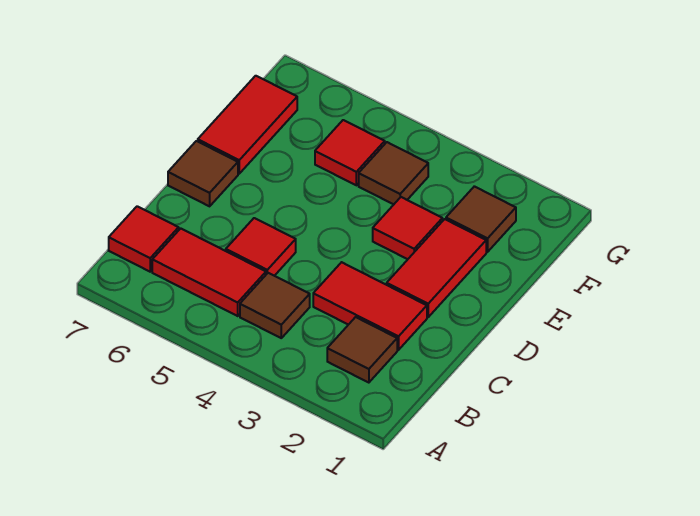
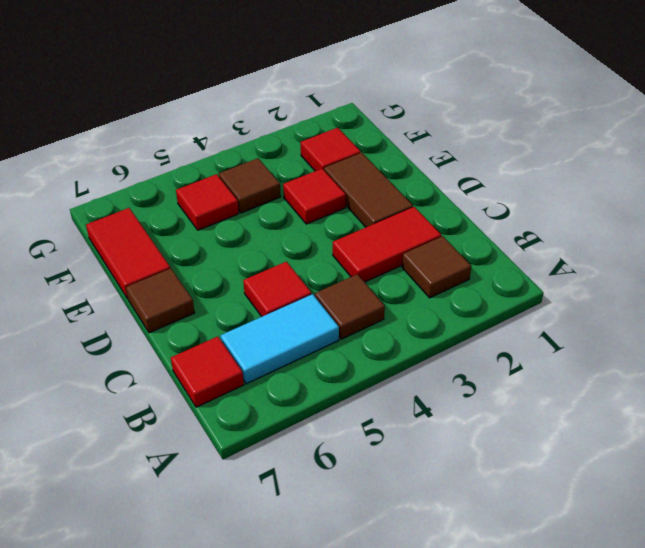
red tile B5:B6 level 1 -> cyan tile B5:B6 level 1
red tile D2:E2 level 1 -> brown tile D2:E2 level 1
brown tile F2 level 1 -> red tile F2 level 1

